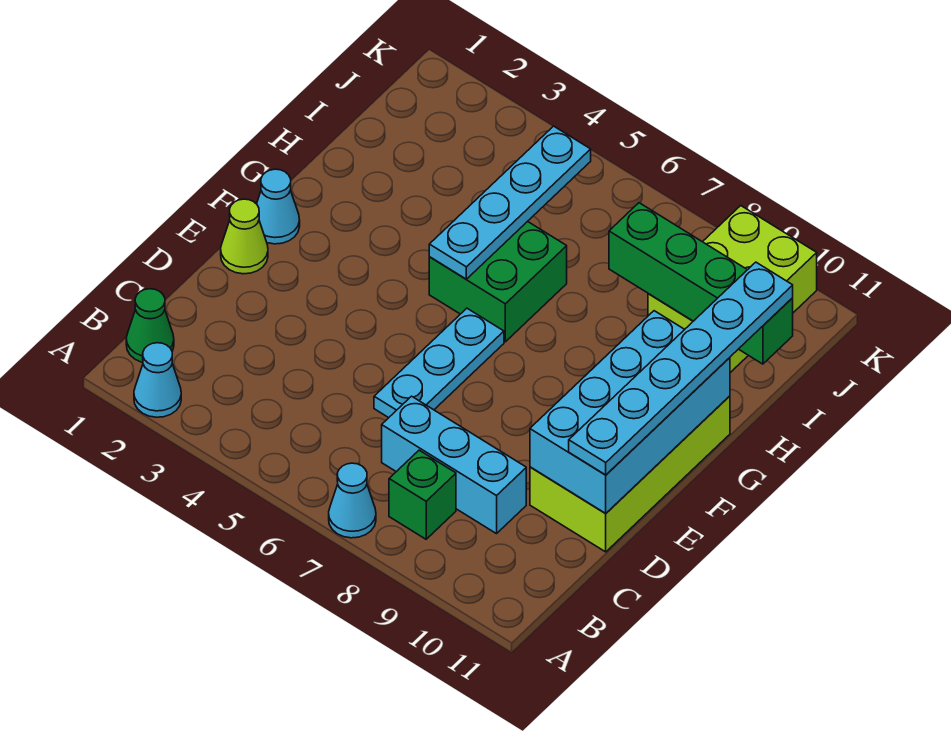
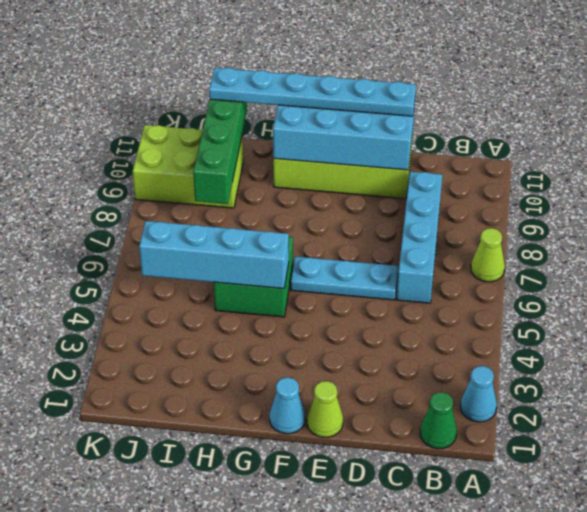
cyan cone A7 level 1 -> lime cone A7 level 1
green brick B8 level 1 -> none
cyan brick C7:C9 level 1 -> cyan brick C6:C9 level 1
cyan plate G5:J5 level 2 -> cyan brick G5:J5 level 2

